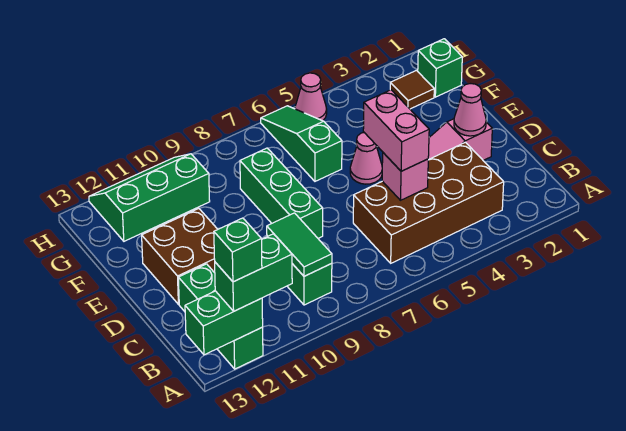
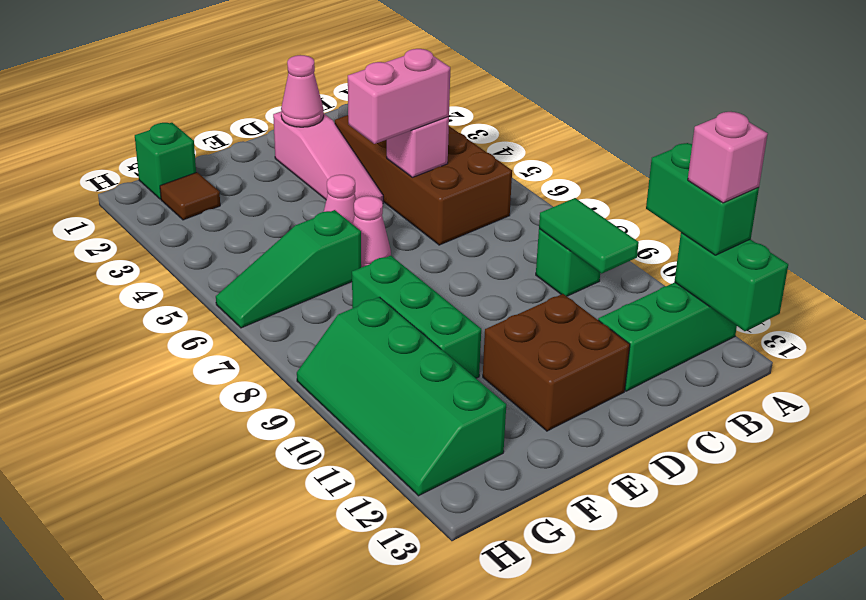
green brick A12 level 4 -> pink brick A12 level 4
green tile B9:C9 level 2 -> green tile B9:B10 level 2
green brick D8:F8 level 1 -> green brick F8:F10 level 1
green slope G10:H12 level 1 top G -> green slope G9:H12 level 1 top G
pink cone H5 level 1 -> pink cone E6 level 1

